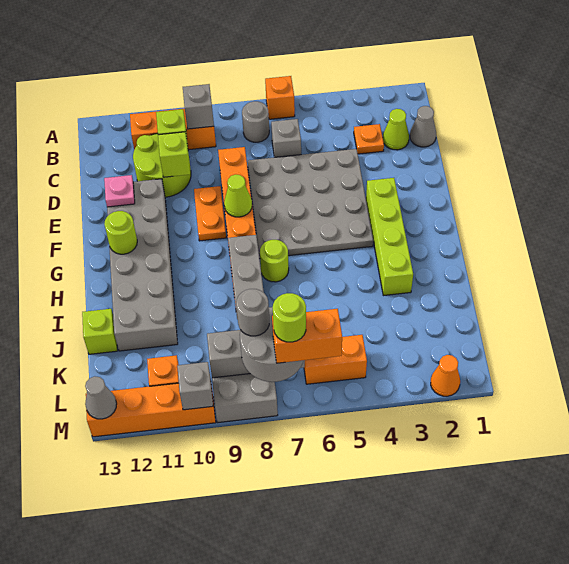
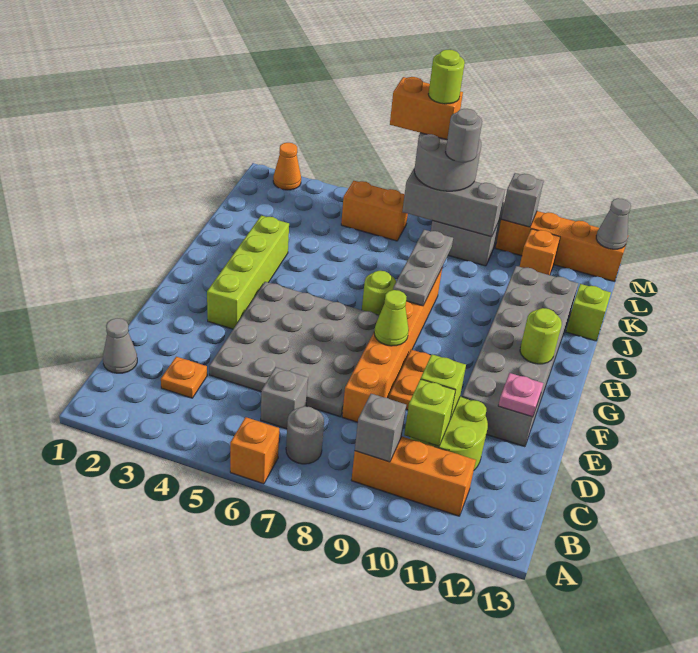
lime cone C2 level 1 -> none

